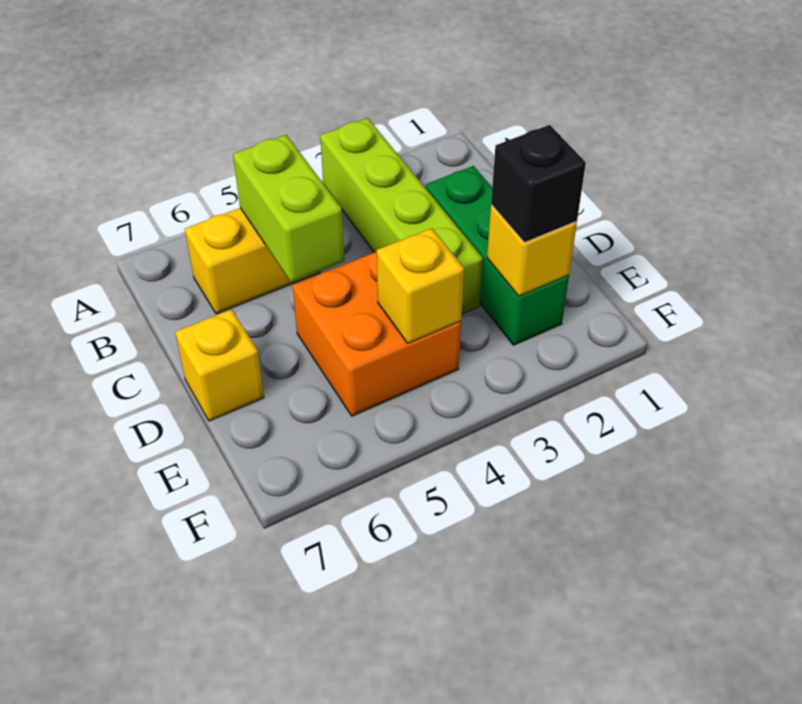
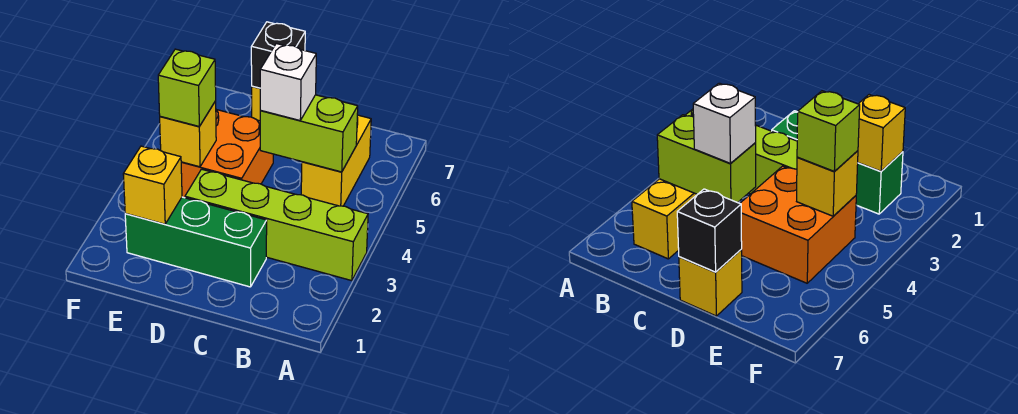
none -> white brick C5 level 3
black brick E2 level 3 -> black brick D7 level 2
none -> lime brick E4 level 3

